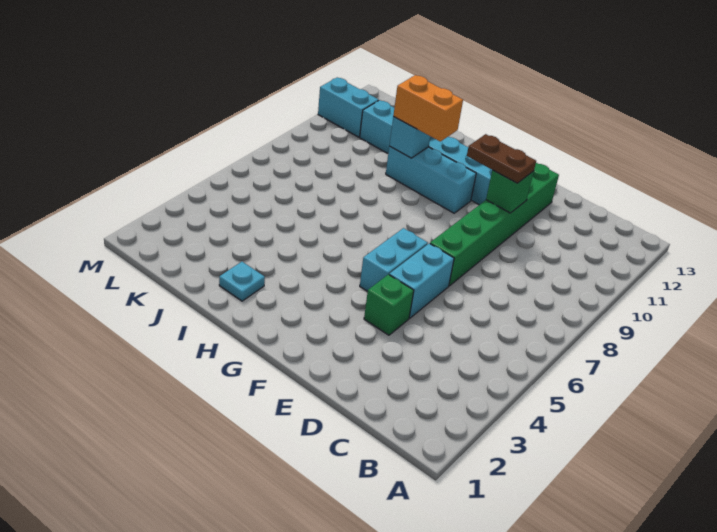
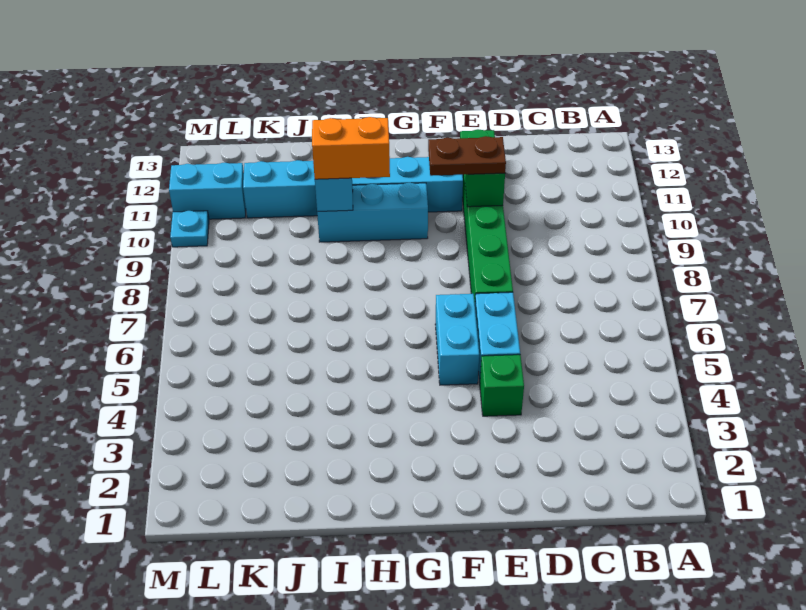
cyan plate I2 level 1 -> cyan plate M10 level 1

